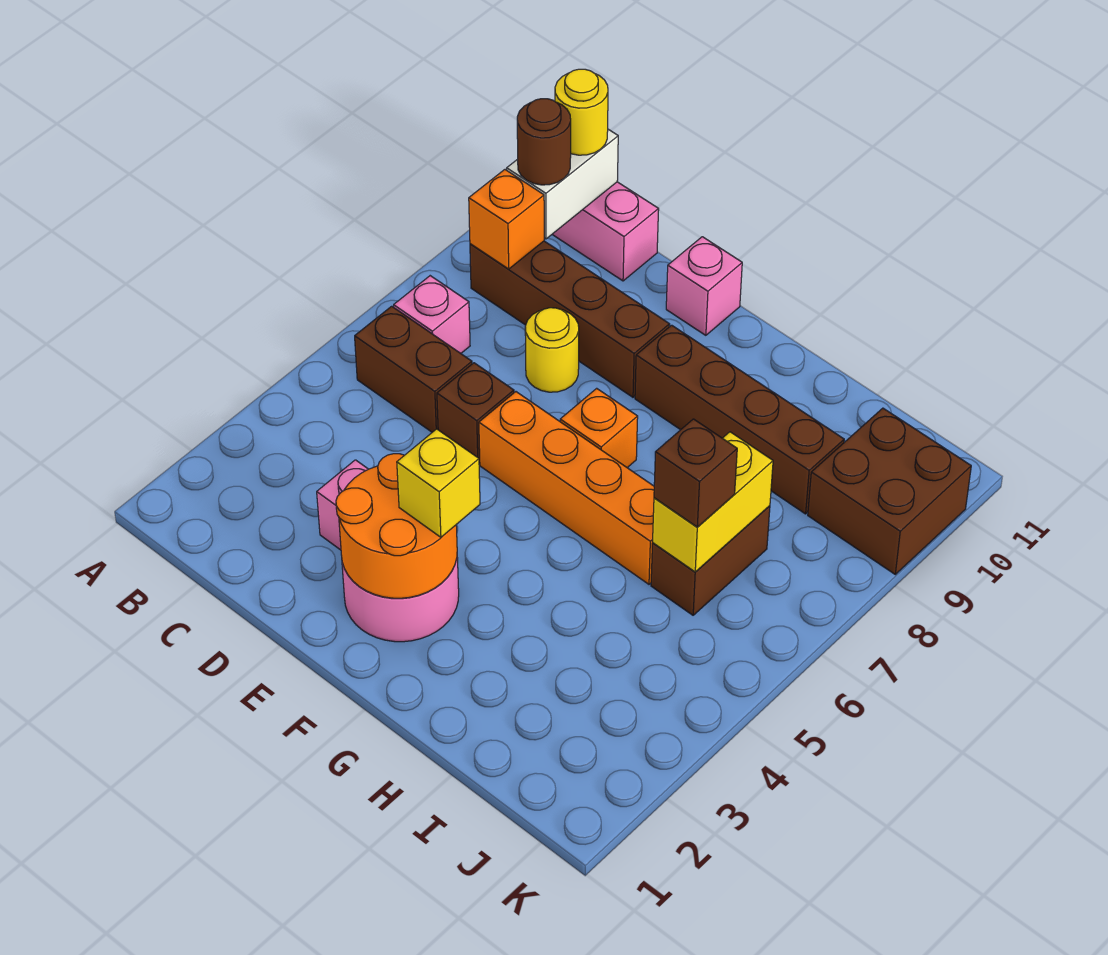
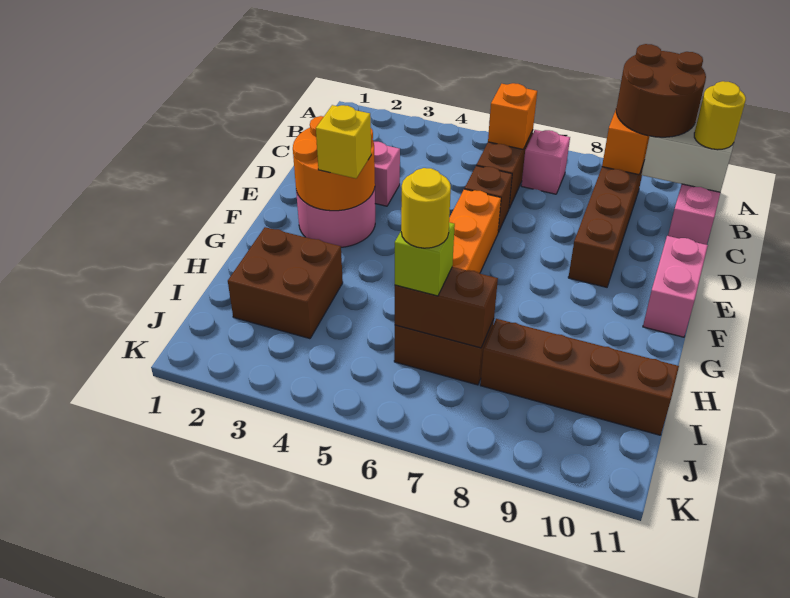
brown round brick B10 level 3 -> brown round brick A9:B10 level 3
yellow round brick D8 level 1 -> yellow round brick I6 level 4
pink brick E11 level 1 -> pink brick E11:F11 level 1
orange brick F7 level 1 -> orange brick B6 level 2
brown brick F9:I9 level 1 -> brown brick I8:I11 level 1
yellow brick I6:I7 level 2 -> brown brick I6:I7 level 2
brown brick I6 level 3 -> lime brick I6 level 3
brown brick J9:K10 level 1 -> brown brick H2:I3 level 1

